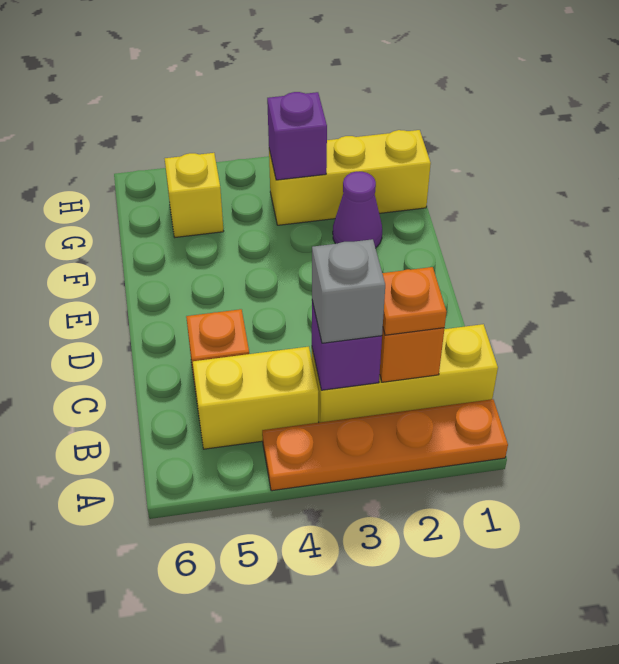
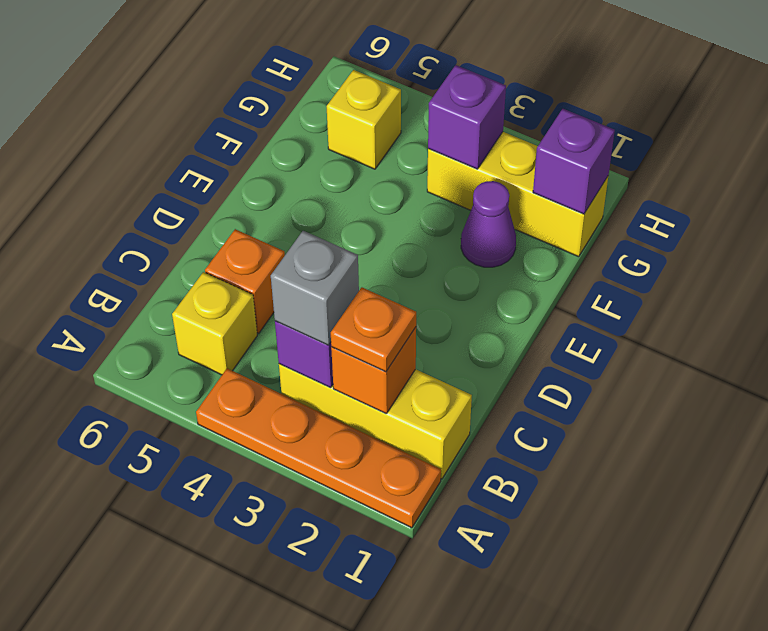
yellow brick B4:B5 level 1 -> yellow brick B5 level 1
none -> purple brick G1 level 2

